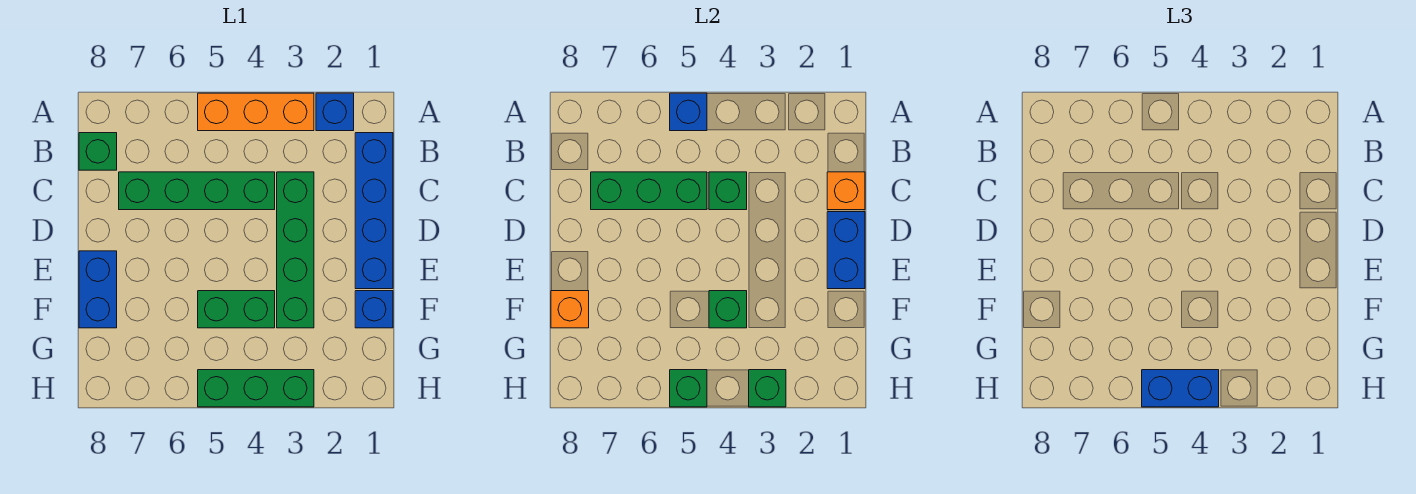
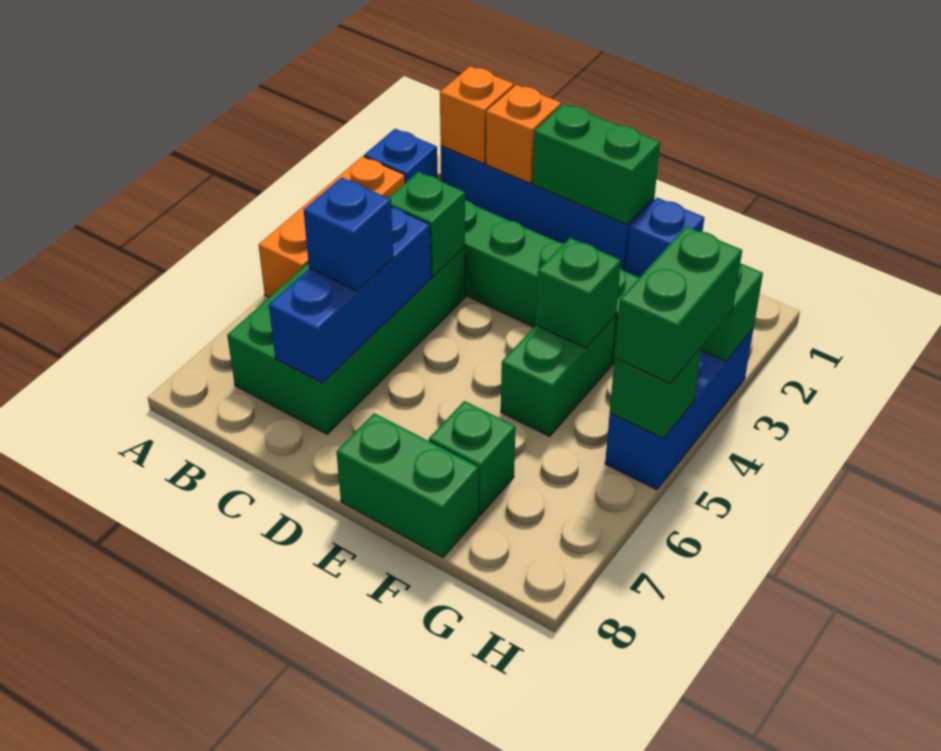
blue brick A5 level 2 -> blue brick C6 level 3
green brick B8 level 1 -> green brick F7 level 1
green brick C4:C7 level 1 -> green brick B4:C7 level 1
green brick C5:C7 level 2 -> blue brick C5:C7 level 2
blue brick D1:E1 level 2 -> green brick D1:E1 level 2
blue brick E8:F8 level 1 -> green brick E8:F8 level 1
orange brick F8 level 2 -> orange brick B1 level 2
green brick H3:H5 level 1 -> blue brick H3:H5 level 1
blue brick H4:H5 level 3 -> green brick H4:H5 level 3

